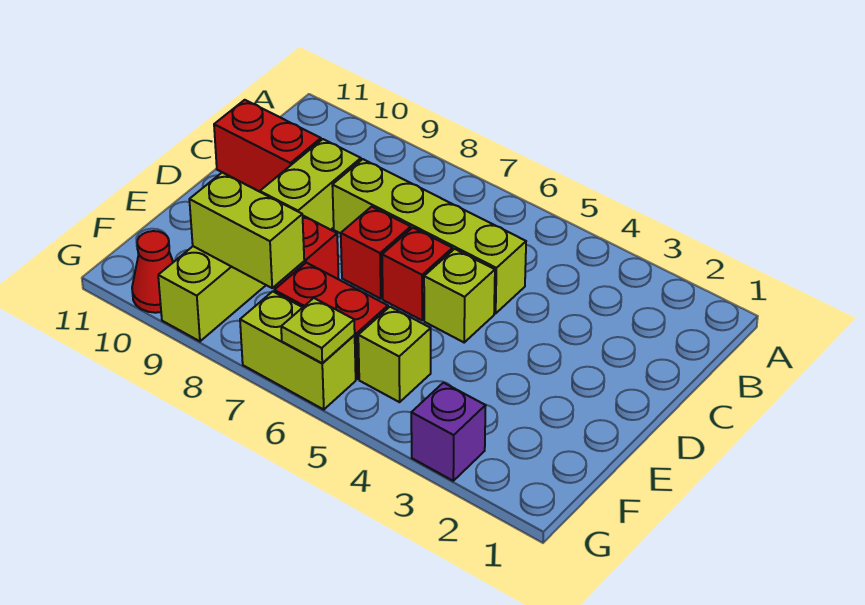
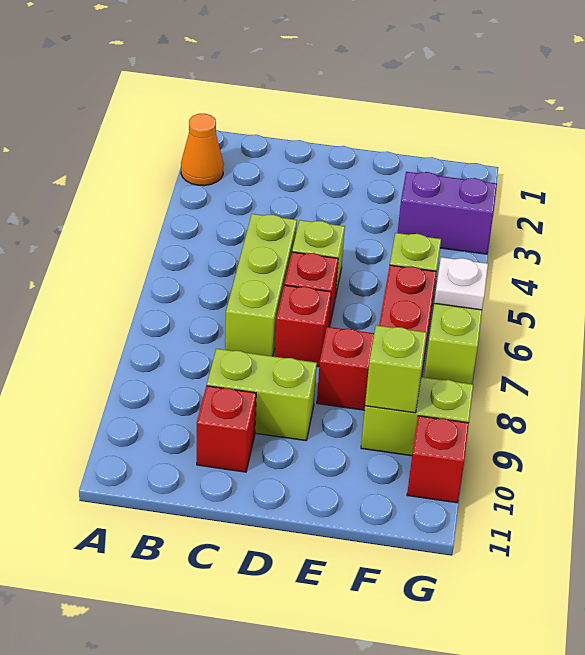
none -> orange cone A2 level 1
lime brick C5:C8 level 1 -> lime brick C5:C7 level 1
red brick C10:C11 level 1 -> red brick C10 level 1
lime brick F8:F9 level 2 -> lime brick F9 level 2
purple brick G3 level 1 -> purple brick F3:G3 level 1
lime plate G6 level 2 -> white plate G6 level 2
red cone G10 level 1 -> red brick G10 level 1

